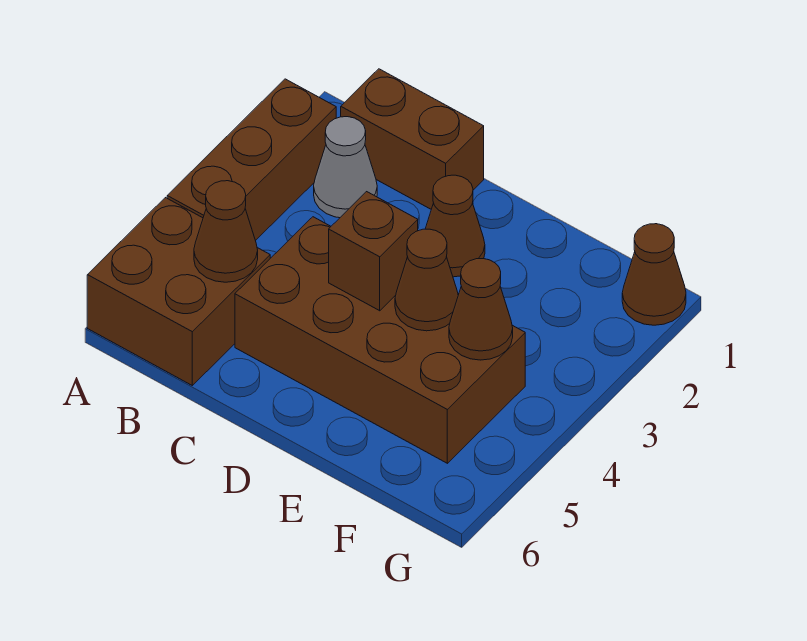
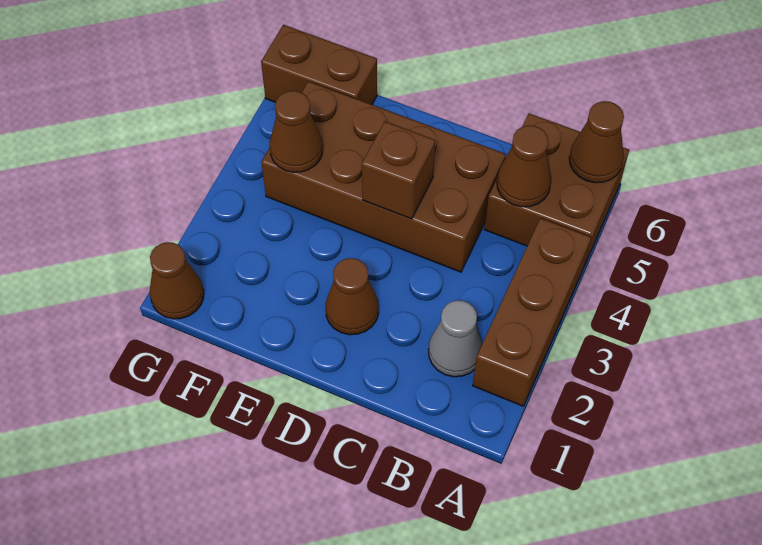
brown brick B1:C1 level 1 -> brown brick F6:G6 level 1
brown cone E4 level 2 -> brown cone A6 level 2

